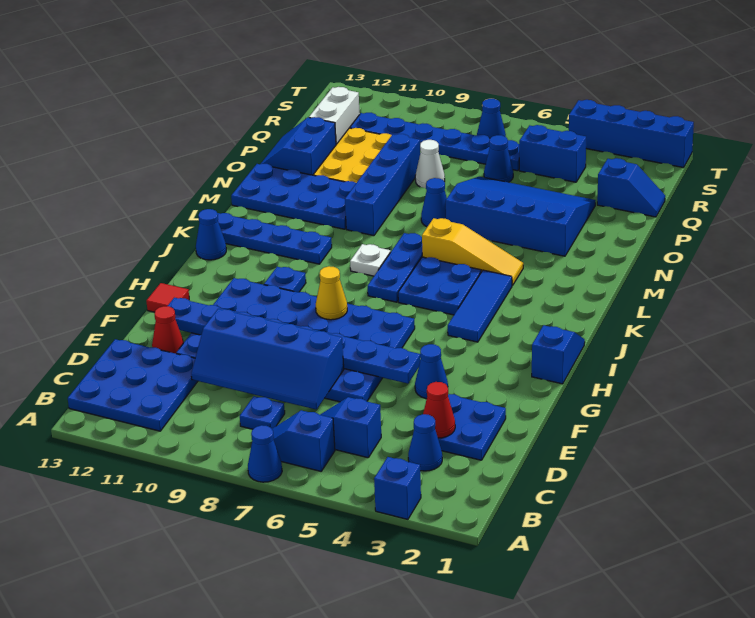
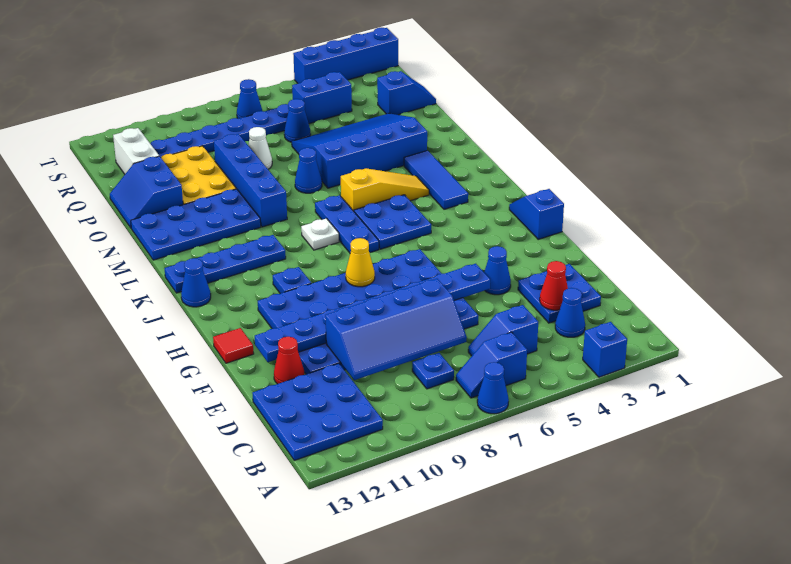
blue tile I4:K4 level 1 -> blue tile K3:M3 level 1

